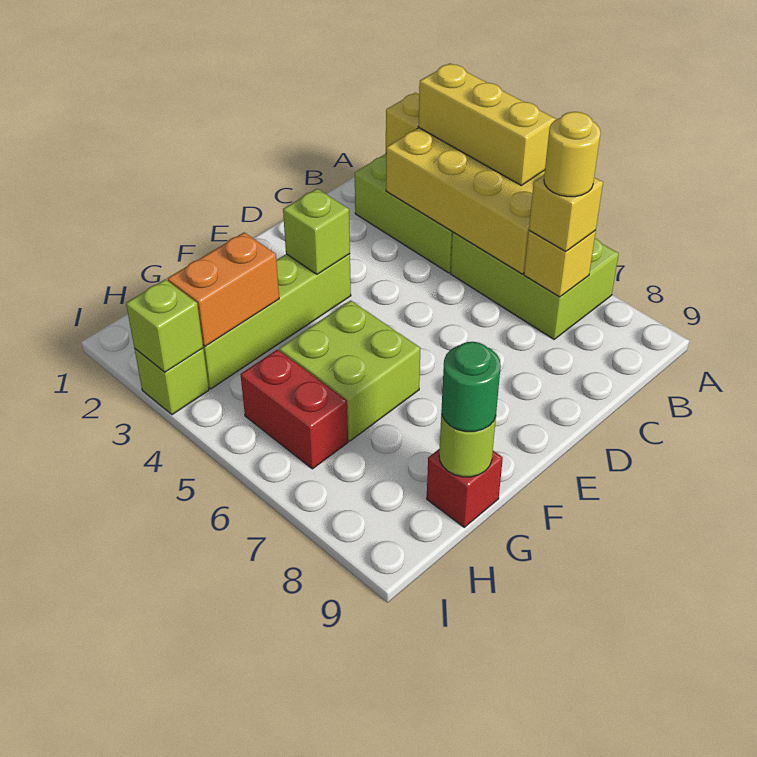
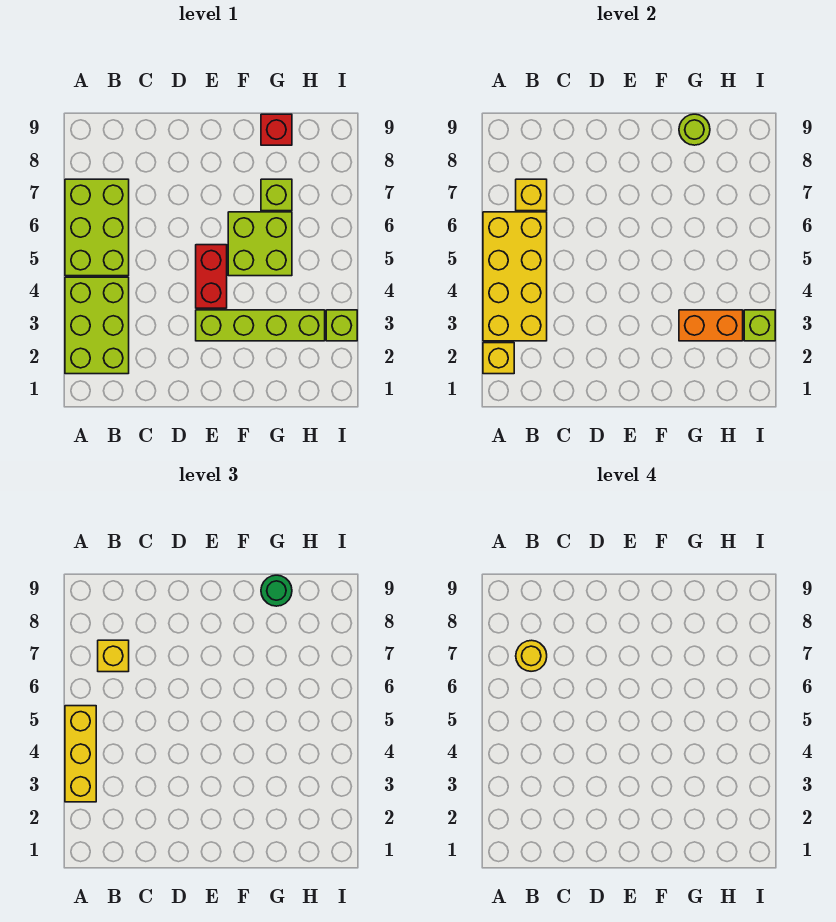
lime brick E3 level 2 -> lime brick G7 level 1
red brick H5:H6 level 1 -> red brick E4:E5 level 1

